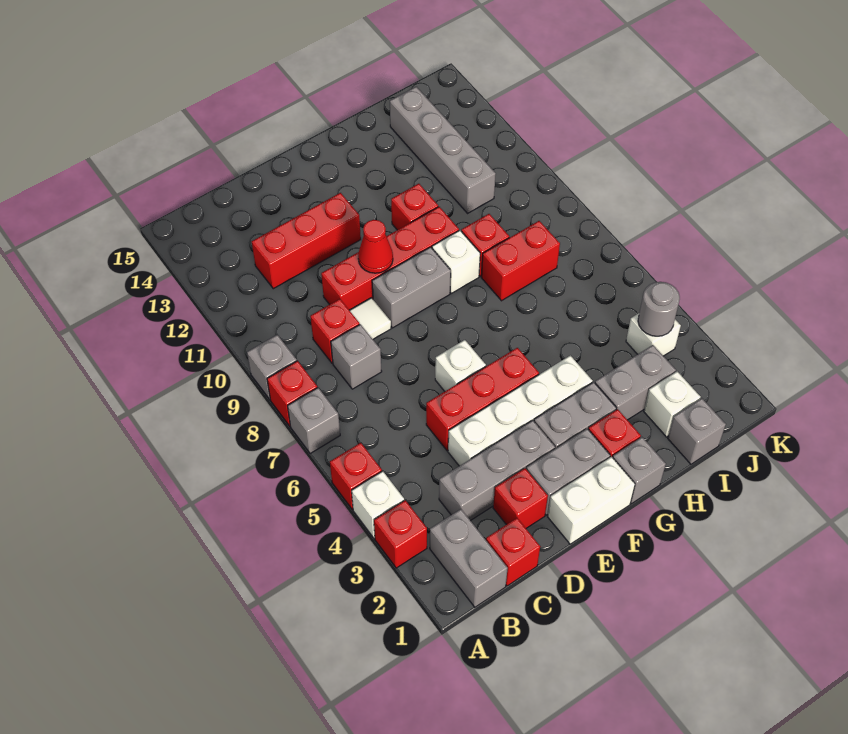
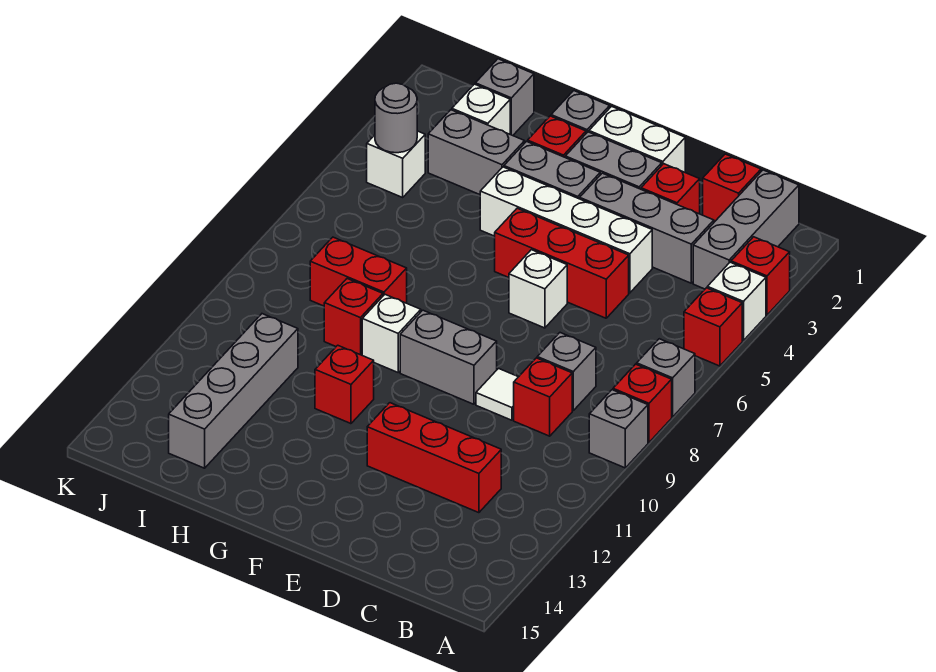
grey brick B1:B2 level 1 -> grey brick B1:B3 level 1
red brick D10:G10 level 1 -> none
red cone E10 level 2 -> none

